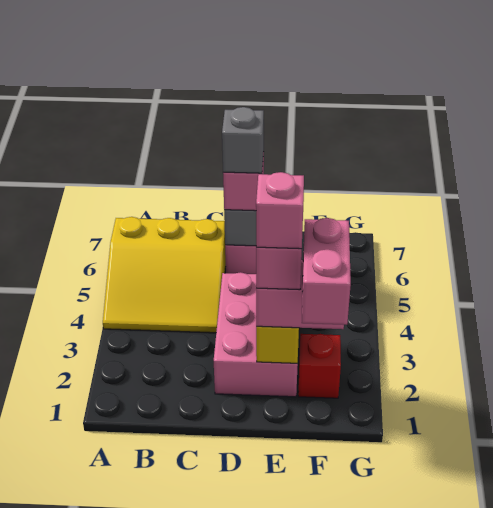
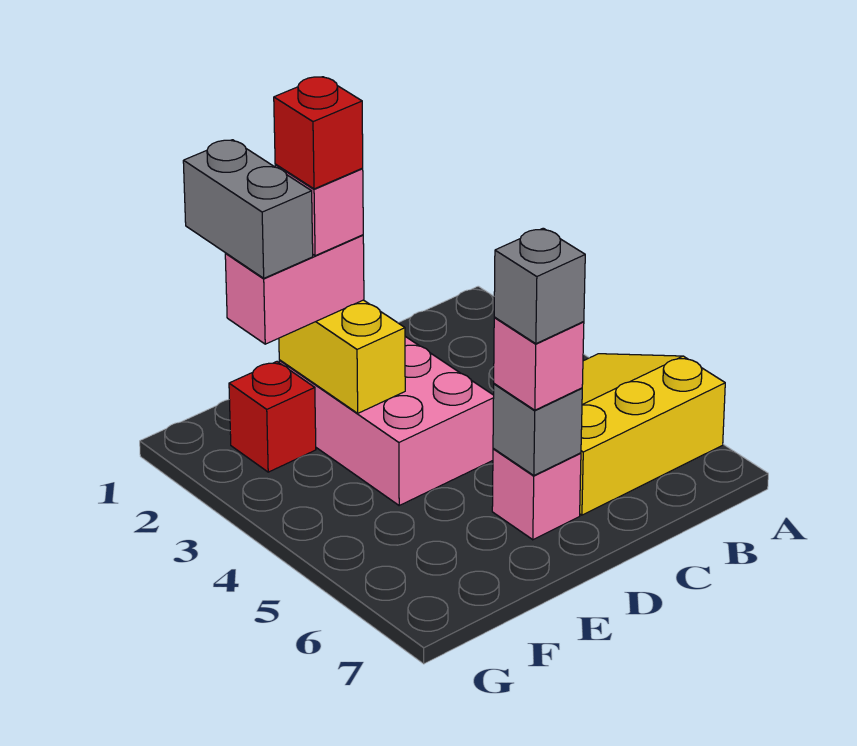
pink brick E2 level 5 -> red brick E2 level 5
pink brick F1:F2 level 4 -> grey brick F1:F2 level 4

